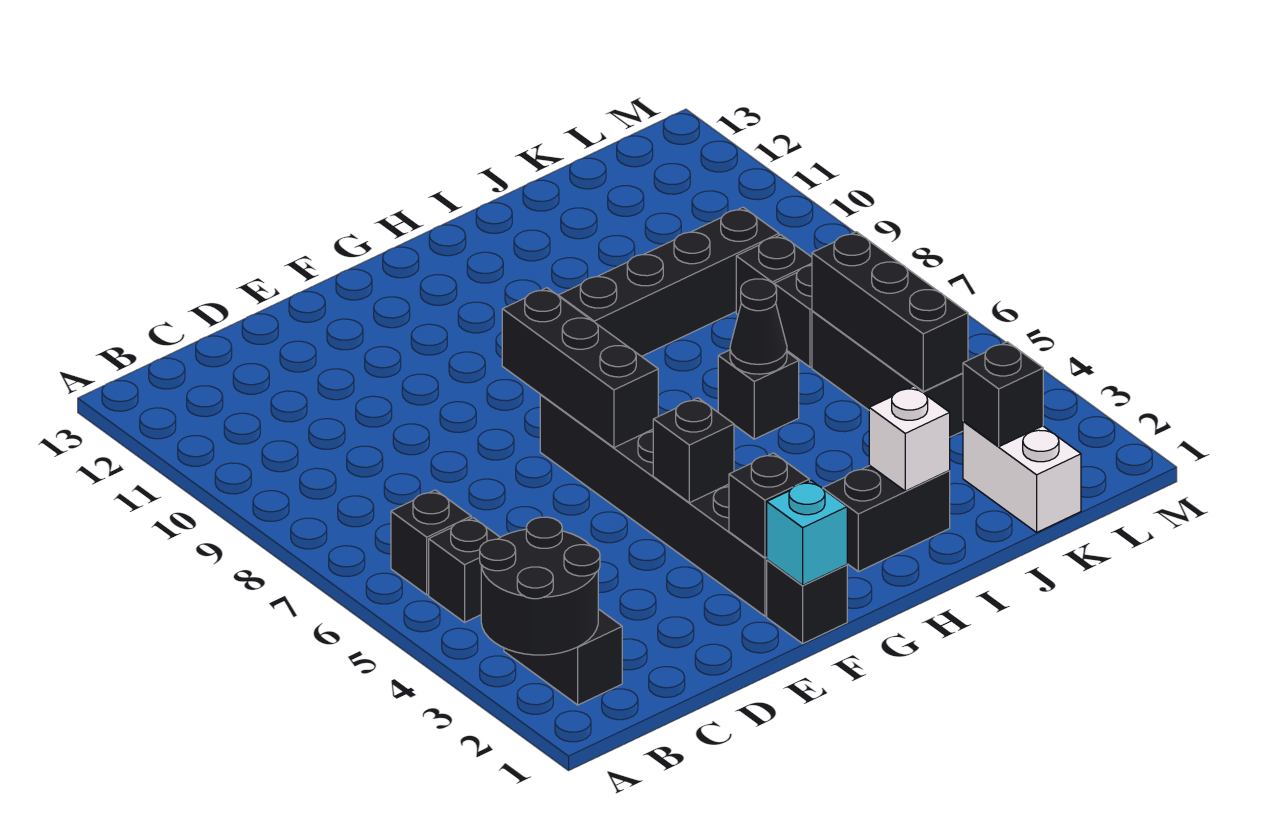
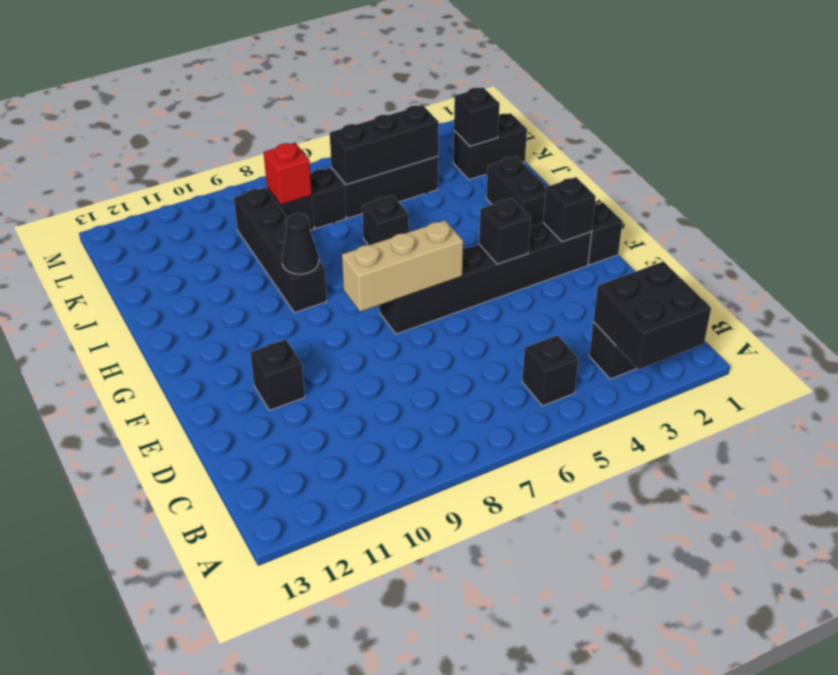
black round brick A2:B3 level 2 -> black brick A2:B3 level 2
black brick B6 level 1 -> black brick E11 level 1
cyan brick F1 level 2 -> none
black brick F6:F8 level 2 -> tan brick F6:F8 level 2
white brick I2 level 2 -> none
black cone I6 level 2 -> black cone H9 level 2
white brick K1:K2 level 1 -> black brick K1:K2 level 1
none -> red brick K8 level 2

